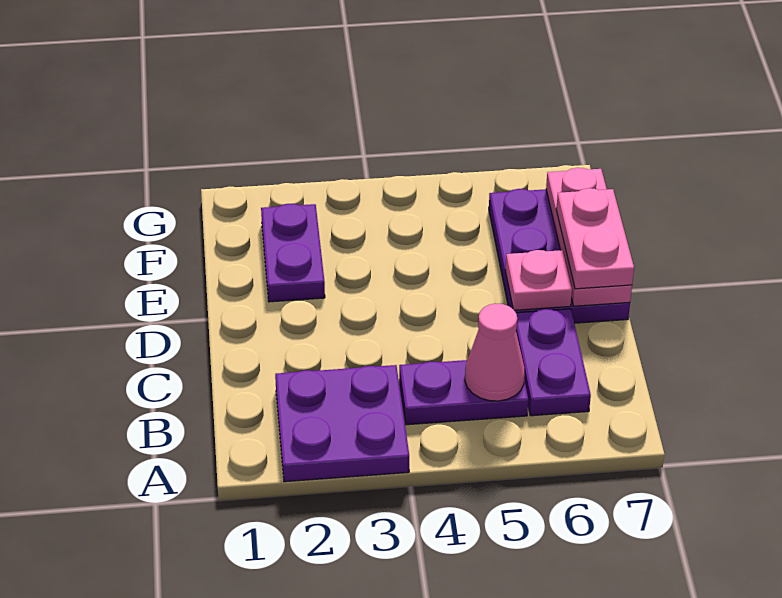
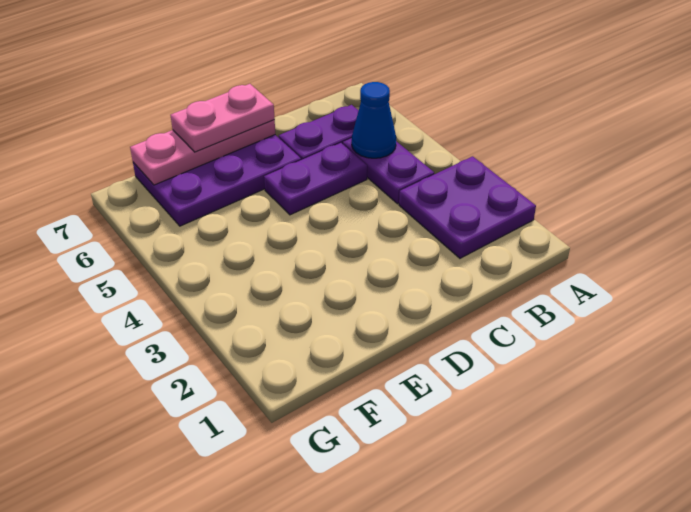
pink cone B5 level 2 -> blue cone B5 level 2
pink plate D6 level 2 -> none
purple plate E2:F2 level 1 -> purple plate C5:D5 level 1

